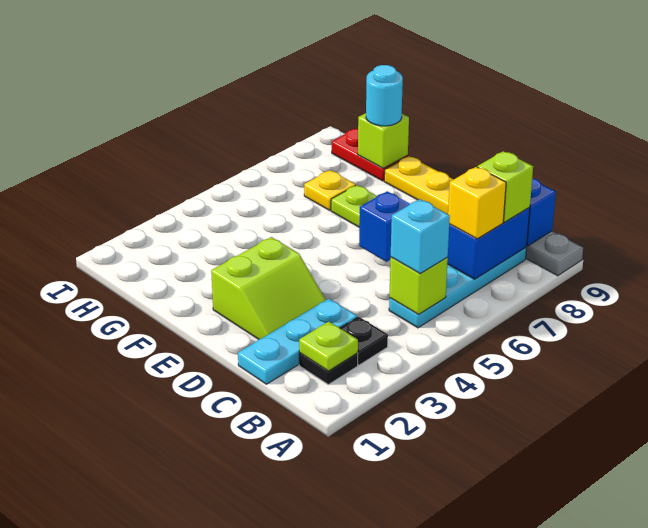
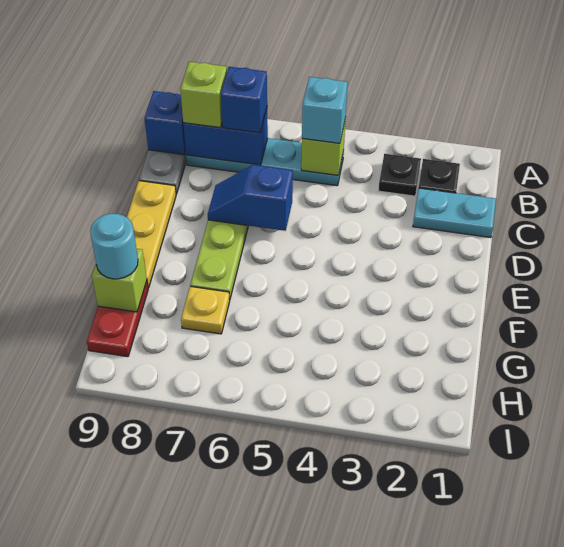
lime plate B2 level 2 -> none
yellow brick B7 level 3 -> blue brick B7 level 3
cyan plate C1:C3 level 1 -> cyan plate C1:C2 level 1
lime slope D2:E3 level 1 top E -> none

